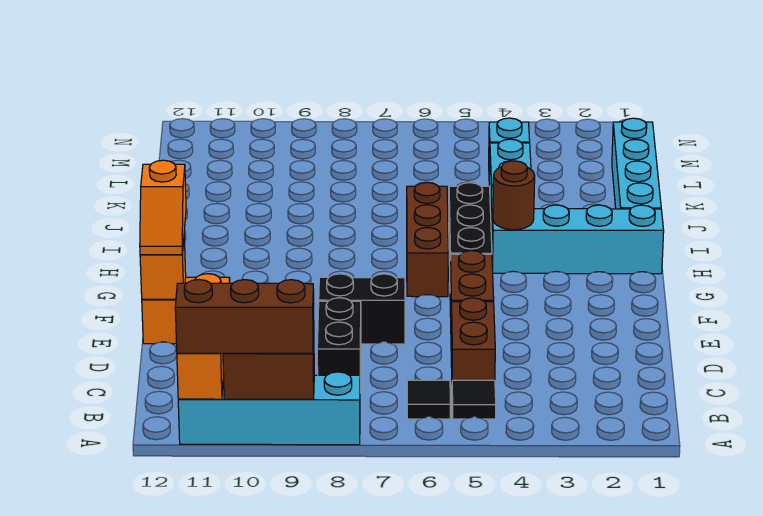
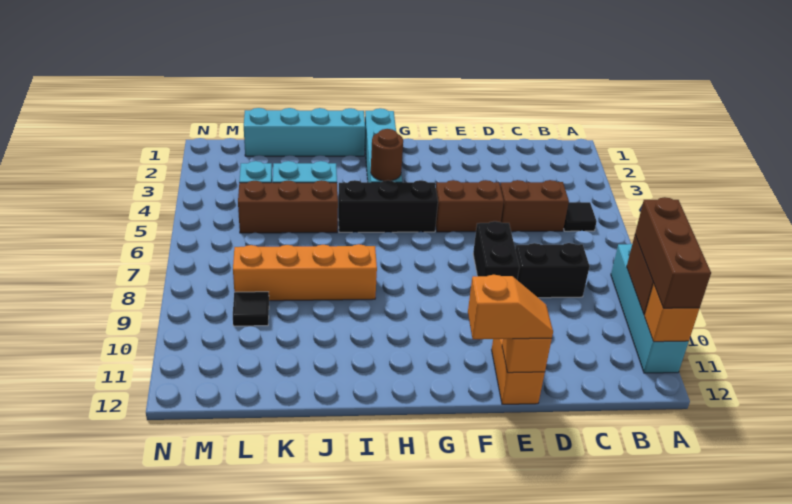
black tile B6 level 1 -> black tile L9 level 1
brown brick G6:I6 level 1 -> brown brick J5:L5 level 1
none -> orange brick I8:L8 level 1

